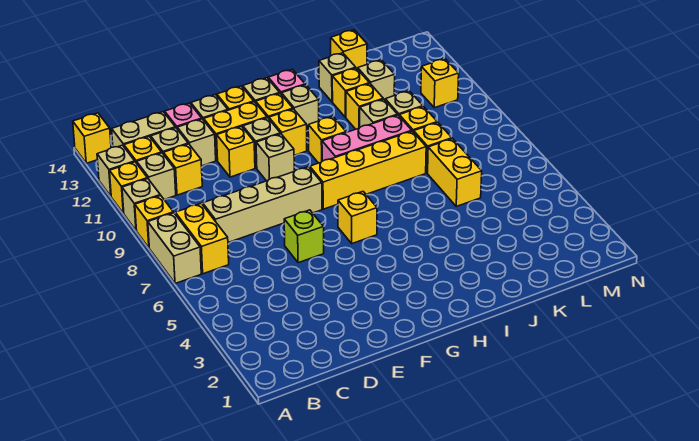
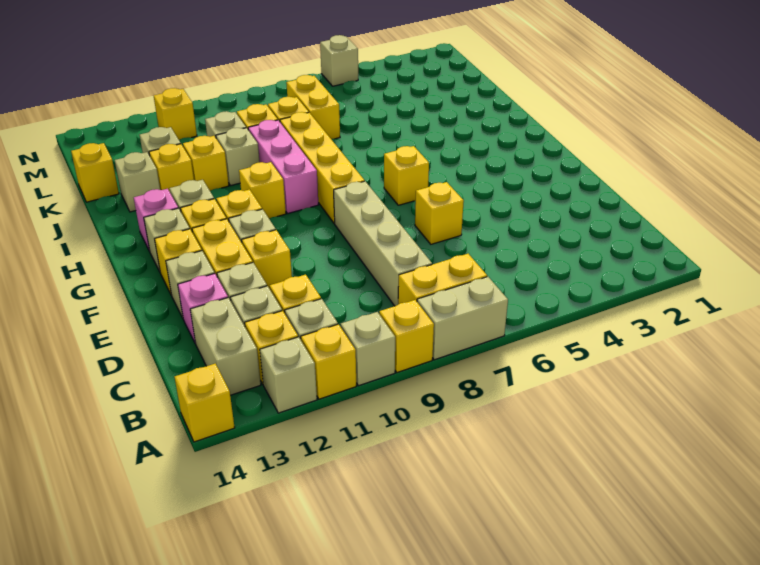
lime brick E6 level 1 -> yellow brick E6 level 1
tan brick F10 level 1 -> tan brick N5 level 1
yellow brick K6:K7 level 1 -> yellow brick K7:L7 level 1

